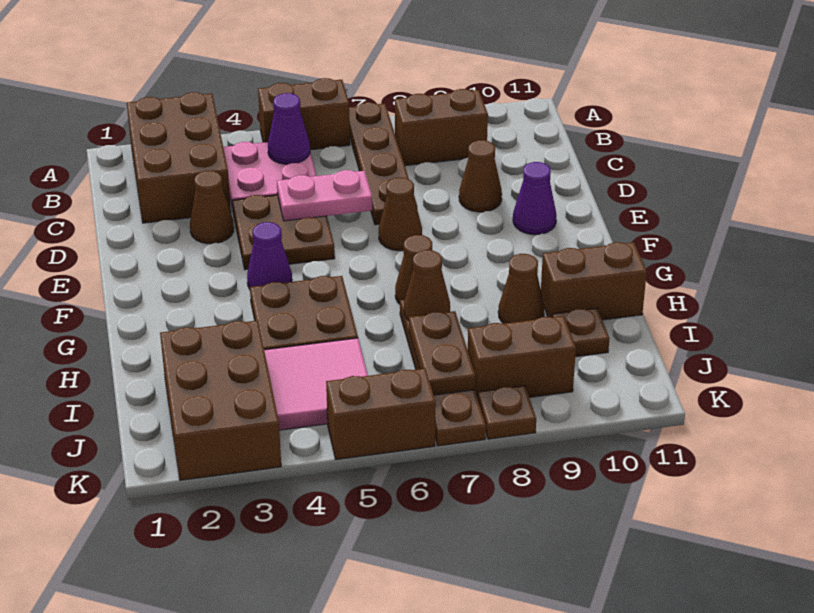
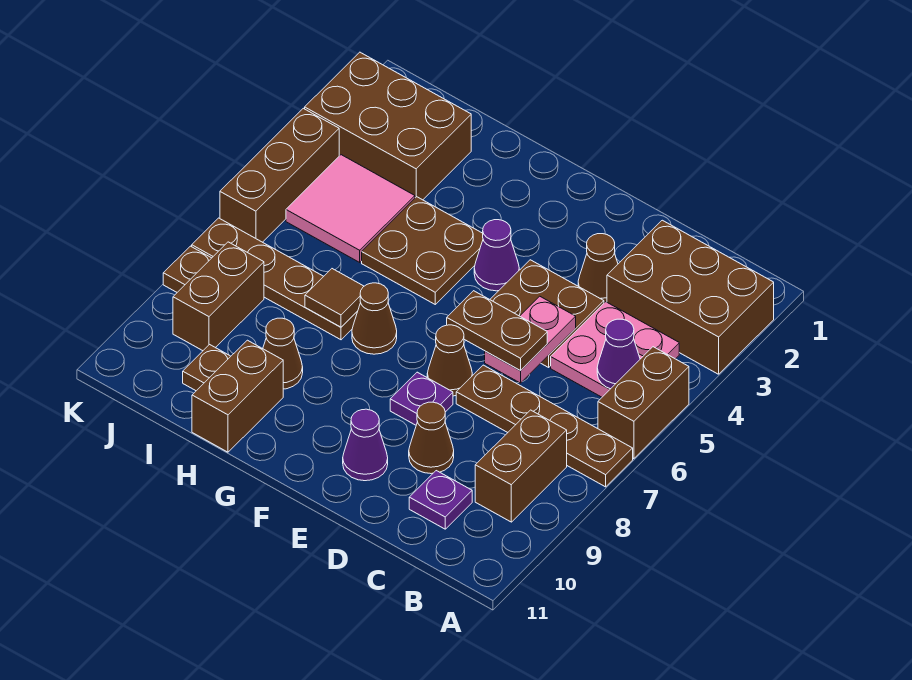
none -> purple plate C10 level 1
none -> purple plate E8 level 1
brown cone H7 level 2 -> brown tile H7 level 2
brown plate I7:J7 level 2 -> brown plate D6:E6 level 3
brown brick K5:K6 level 1 -> brown brick K4:K6 level 1

